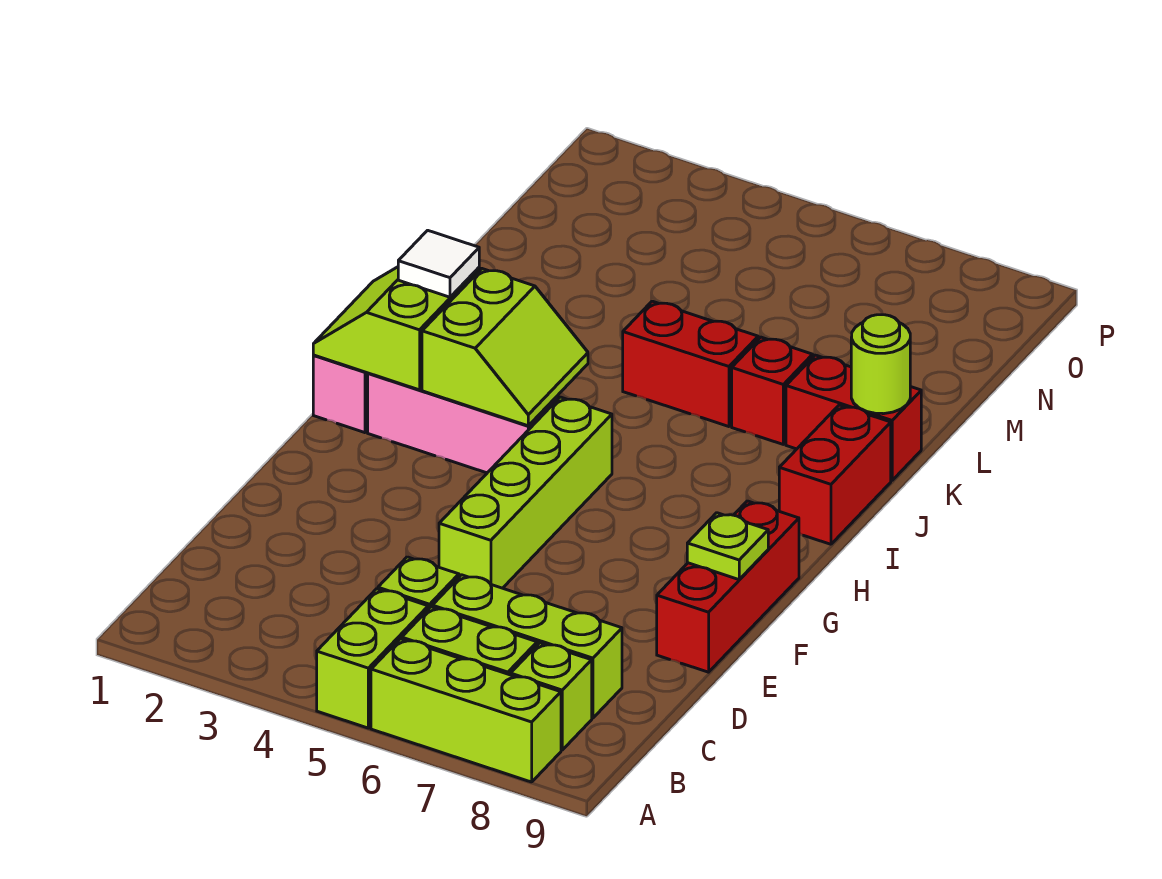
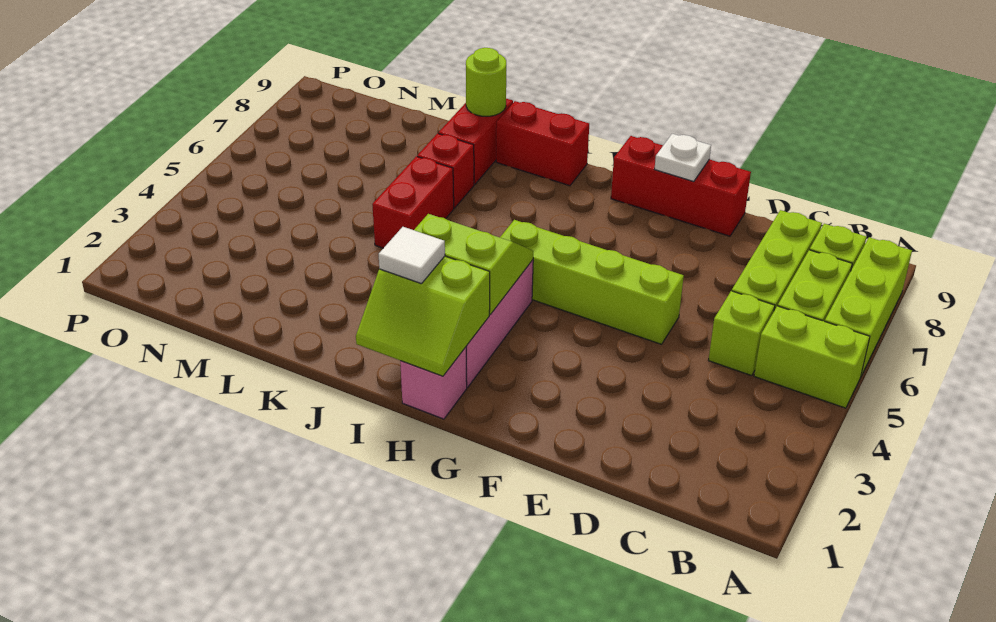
lime plate F9 level 2 -> white plate F9 level 2

